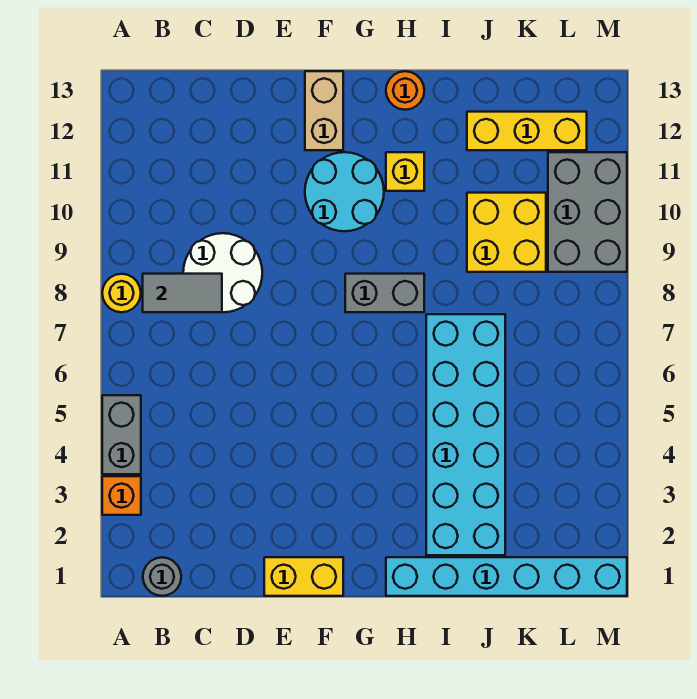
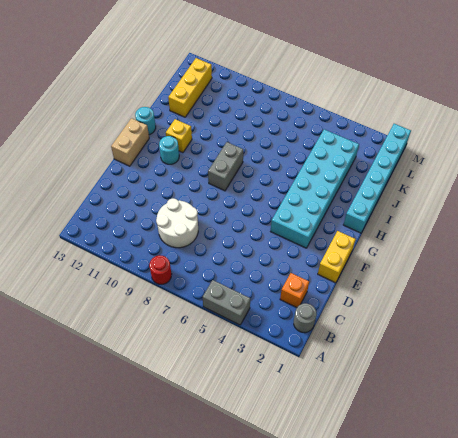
orange brick A3 level 1 -> orange brick C2 level 1
yellow round brick A8 level 1 -> red round brick A8 level 1
grey tile B8:C8 level 2 -> none
cyan round brick F10:G11 level 1 -> cyan round brick G11 level 1
tan brick F12:F13 level 1 -> tan brick F13:G13 level 1
orange round brick H13 level 1 -> cyan round brick H13 level 1
cyan brick I2:J7 level 1 -> cyan brick F3:K4 level 1
yellow brick J9:K10 level 1 -> none
grey brick L9:M11 level 1 -> none

